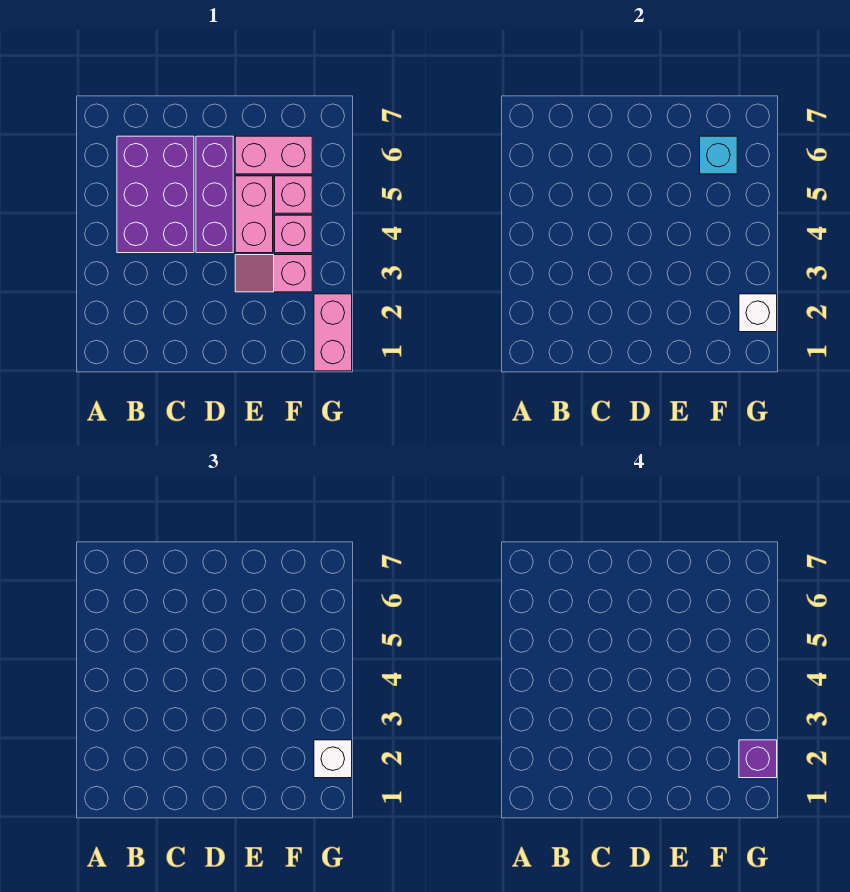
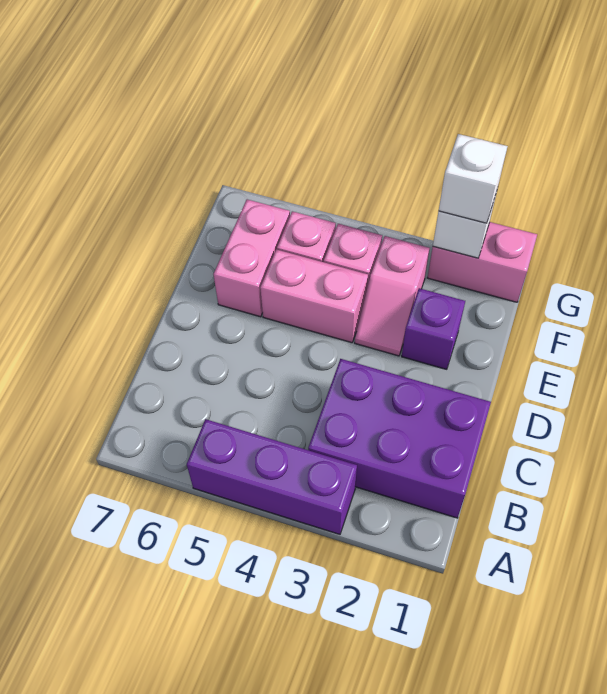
purple brick B4:C6 level 1 -> purple brick B1:C3 level 1
purple brick D4:D6 level 1 -> purple brick A3:A5 level 1
cyan brick F6 level 2 -> none
purple brick G2 level 4 -> purple brick E2 level 1

